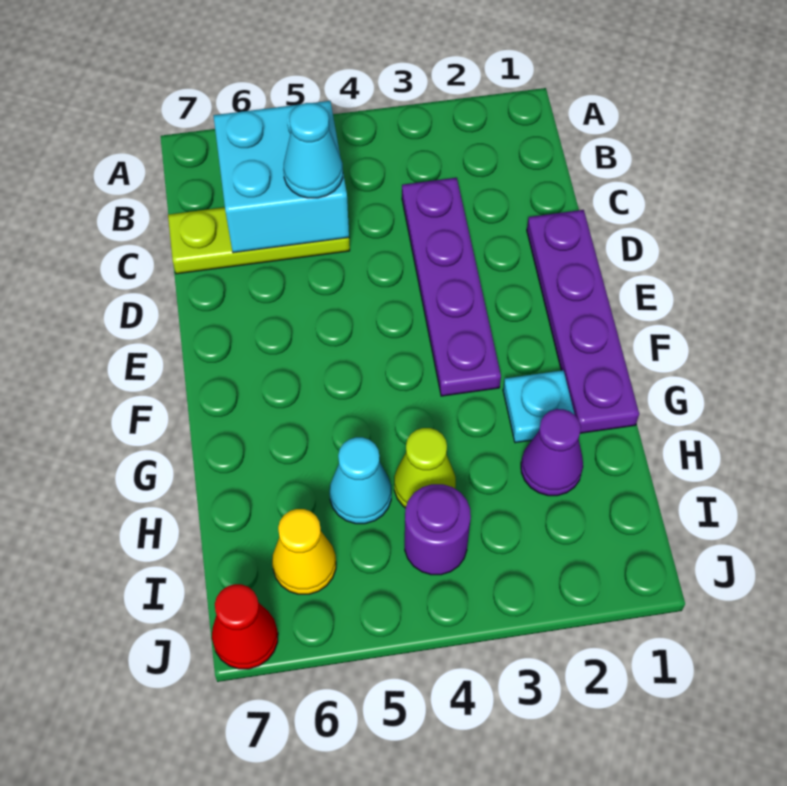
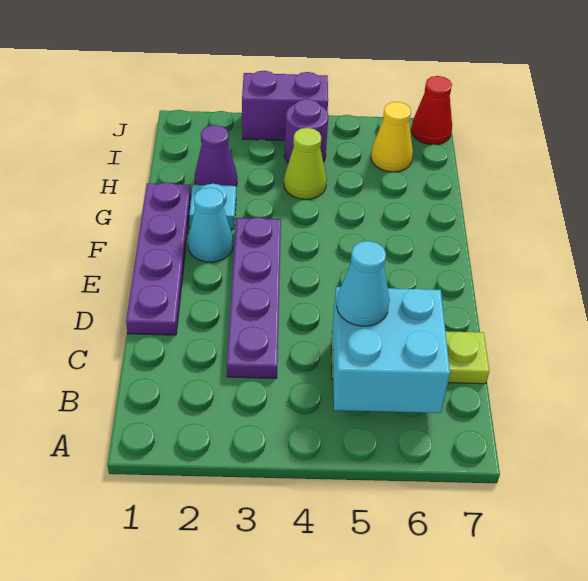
cyan cone H5 level 1 -> cyan cone F2 level 1
none -> purple brick J3:J4 level 1

